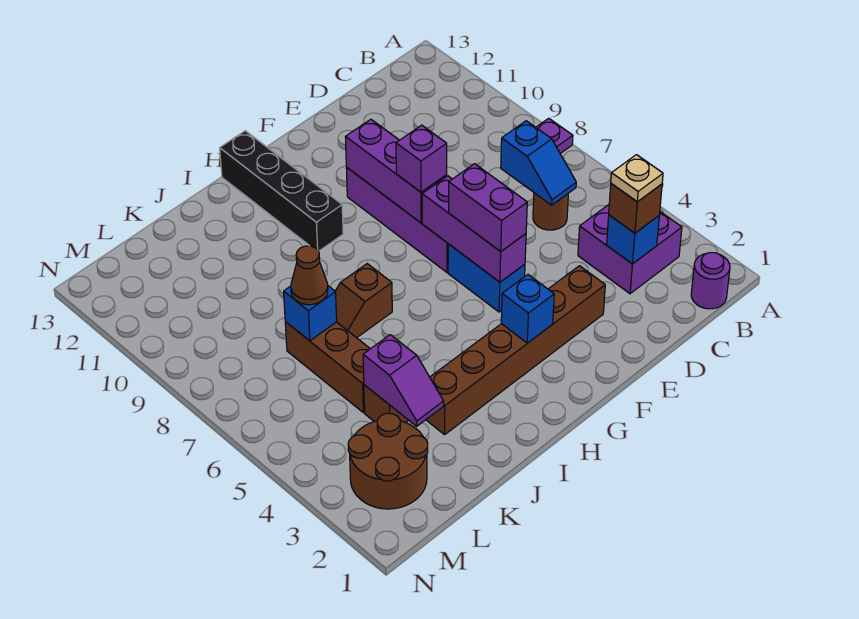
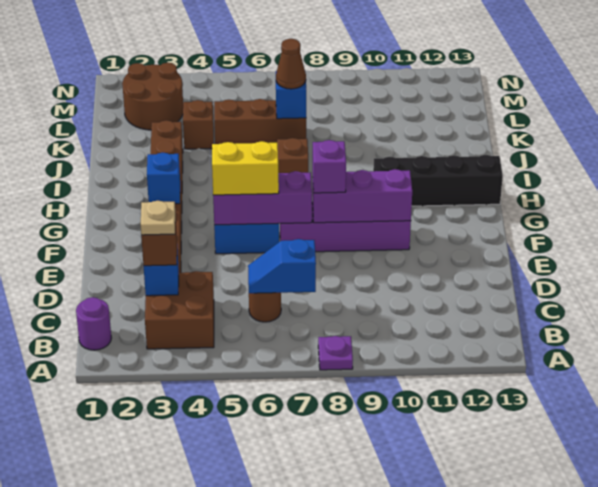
purple brick B3:C4 level 1 -> brown brick B3:C4 level 1
purple brick F5:F6 level 3 -> yellow brick F5:F6 level 3
purple slope K3:K4 level 2 top 4 -> none

